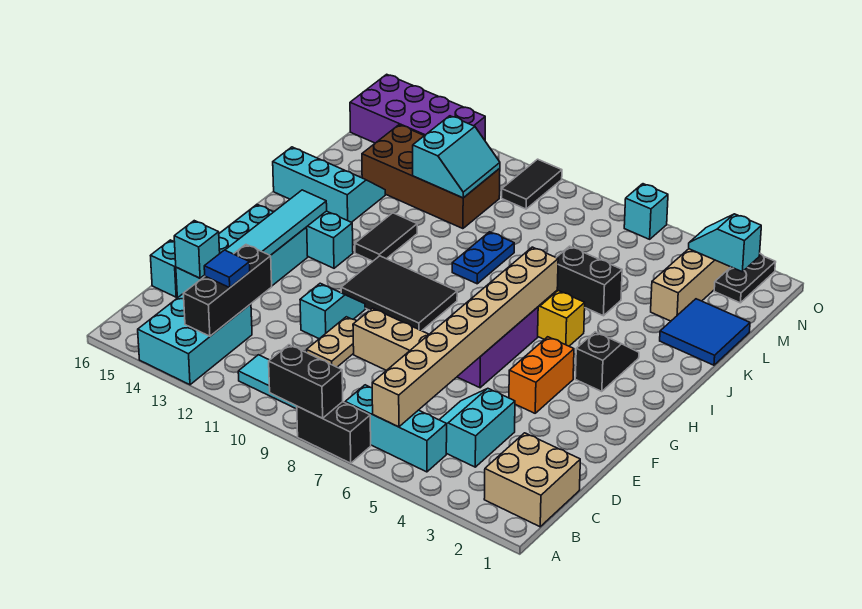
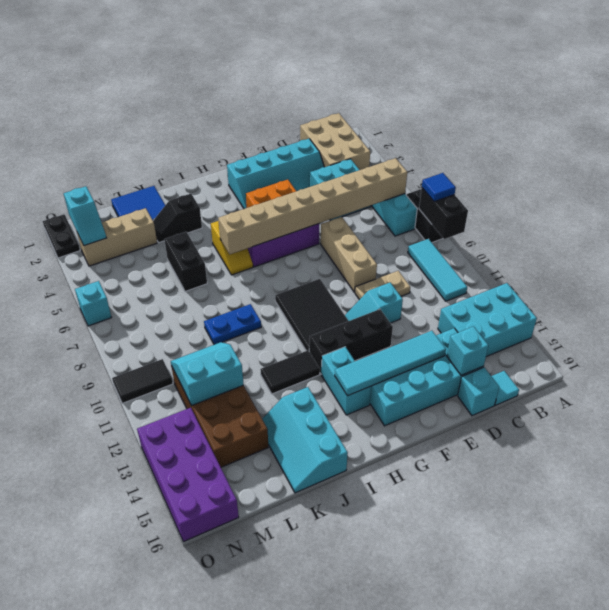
tan brick B1:C2 level 1 -> tan brick B1:C3 level 1
black brick B13:D13 level 2 -> black brick F12:H12 level 1
blue tile C13 level 3 -> blue tile A8 level 3
none -> cyan tile C16 level 1
none -> cyan slope D2:G3 level 1 top 2
black slope H3:I3 level 1 top H -> black slope J3:K3 level 1 top J
black plate N2:O2 level 1 -> black plate O1:O2 level 1

